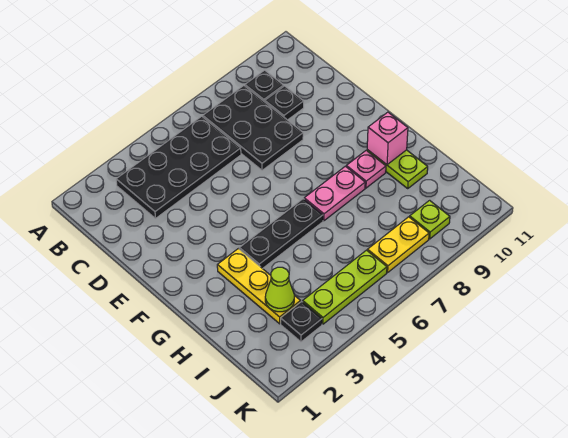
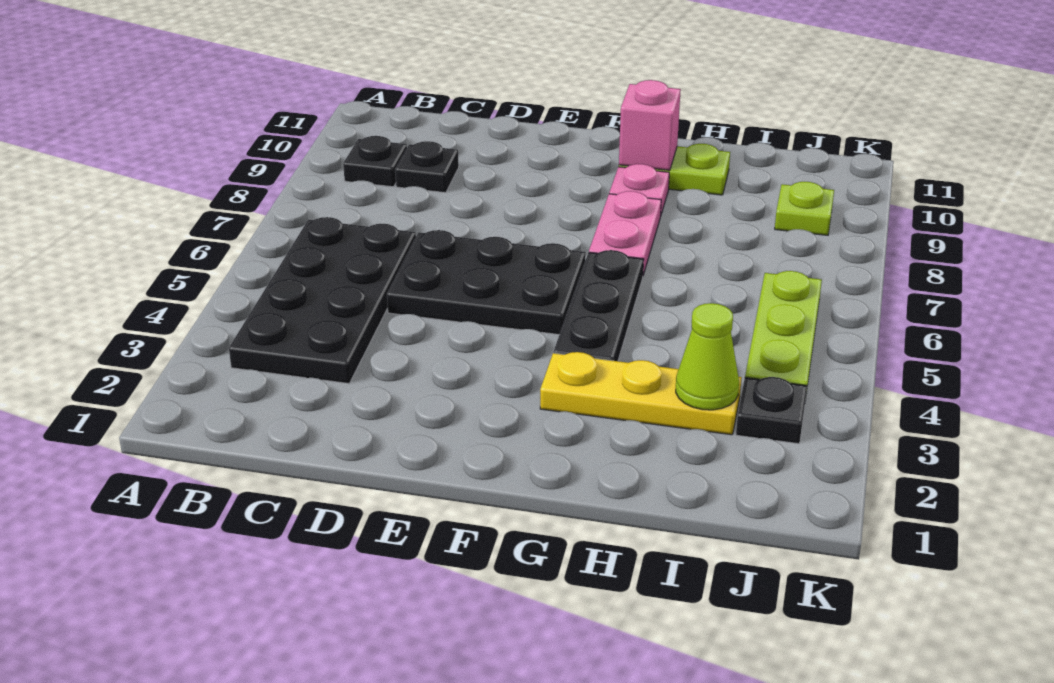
black plate B7:D8 level 1 -> black plate D5:F6 level 1
yellow plate J7:J8 level 1 -> none

